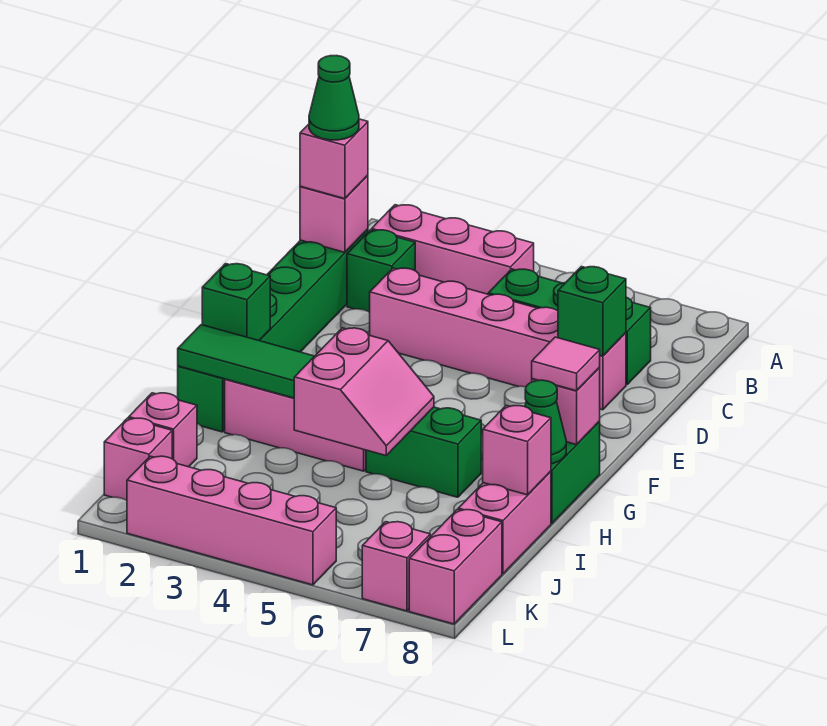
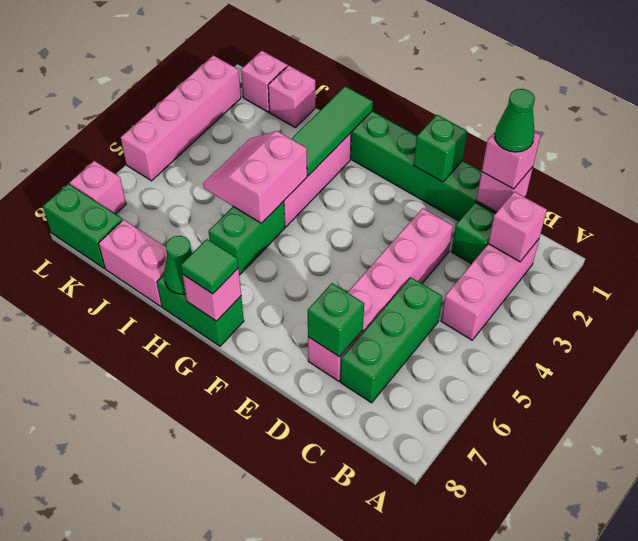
green brick G1 level 2 -> green brick E1 level 2
pink tile G8 level 3 -> green tile G8 level 3
pink slope H4:I5 level 2 top 4 -> pink slope H4:I5 level 2 top H
pink brick I8 level 2 -> pink brick B2 level 2
pink brick K8:L8 level 1 -> green brick K8:L8 level 1

